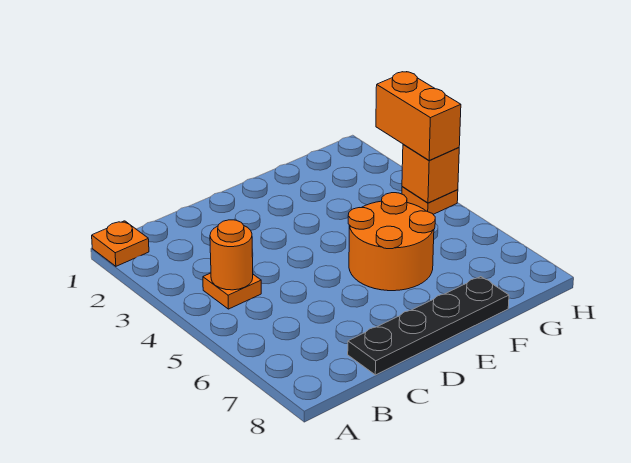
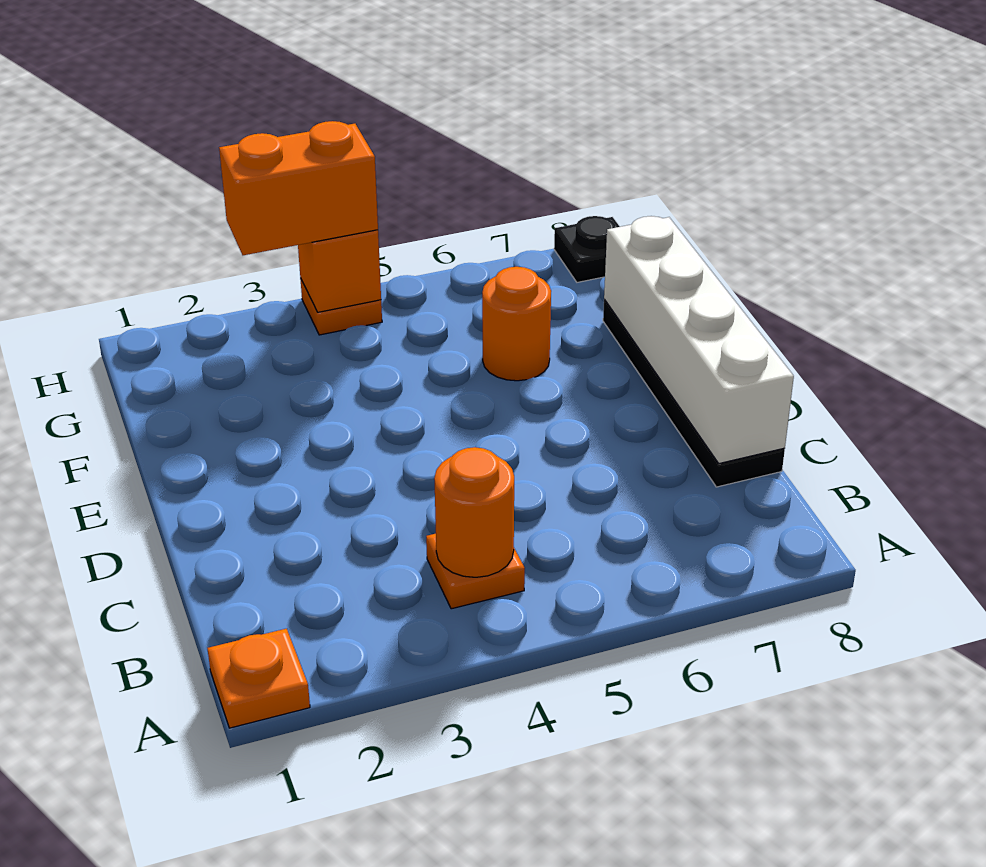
none -> white brick C8:F8 level 2
orange round brick E5:F6 level 1 -> orange round brick F6 level 1
none -> black plate H8 level 1

